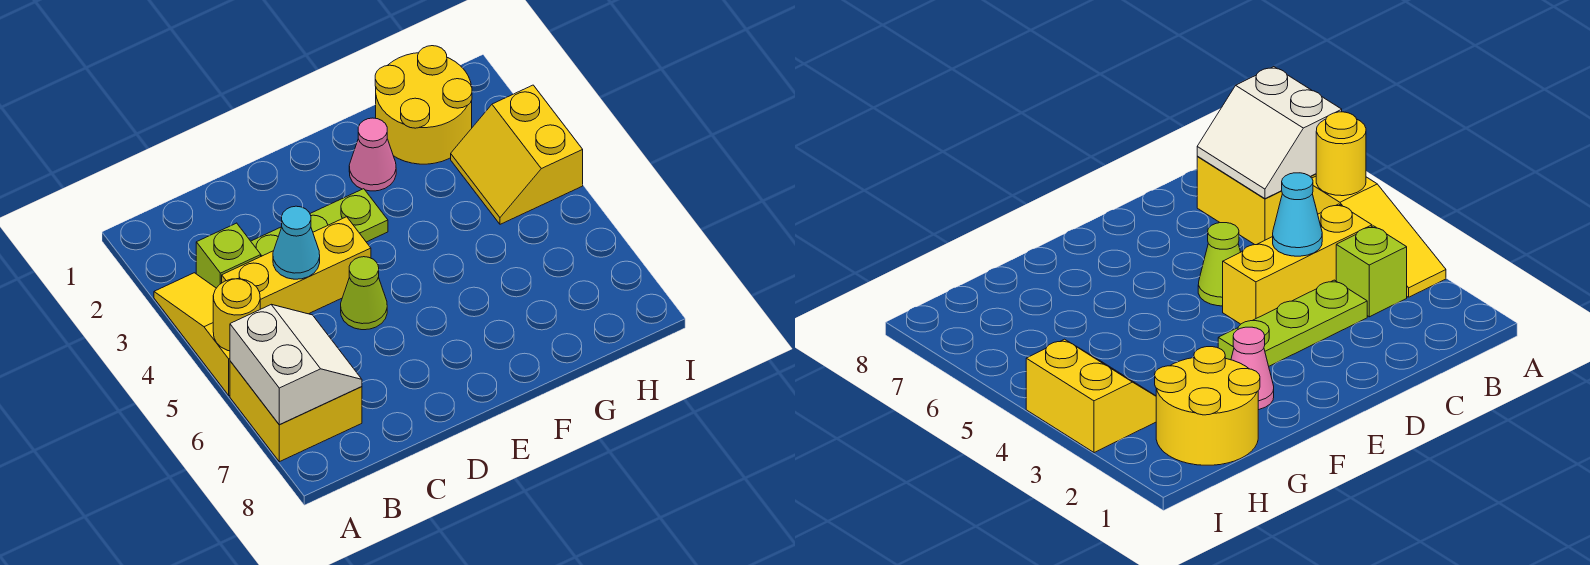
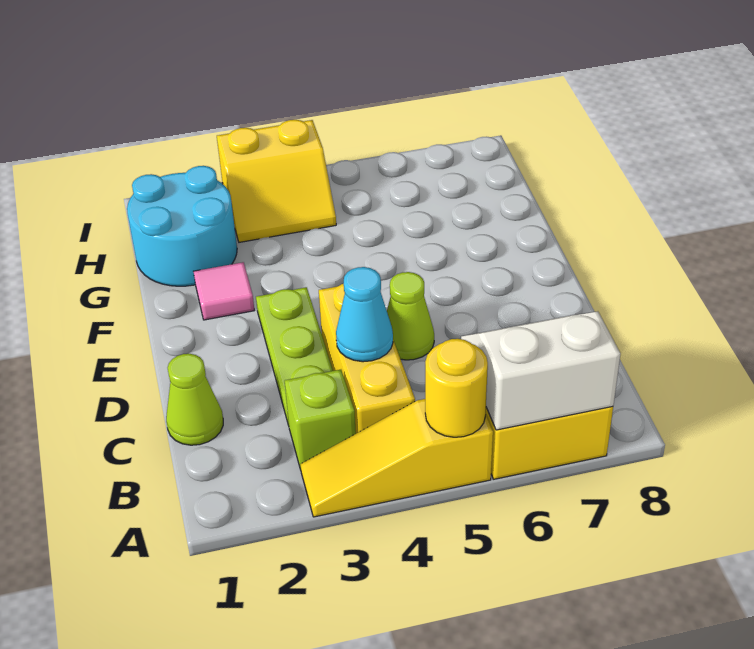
none -> lime cone C1 level 1
pink cone F2 level 1 -> pink tile F2 level 1
yellow round brick G1:H2 level 1 -> cyan round brick G1:H2 level 1

